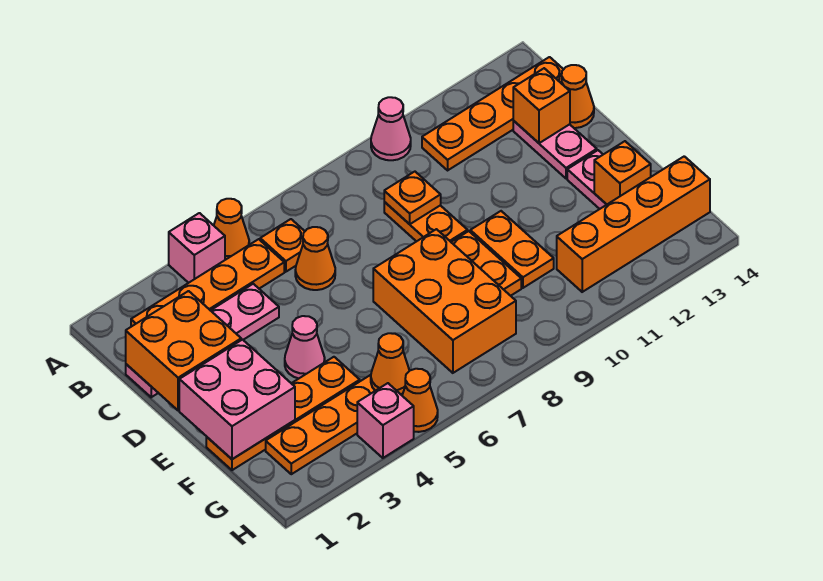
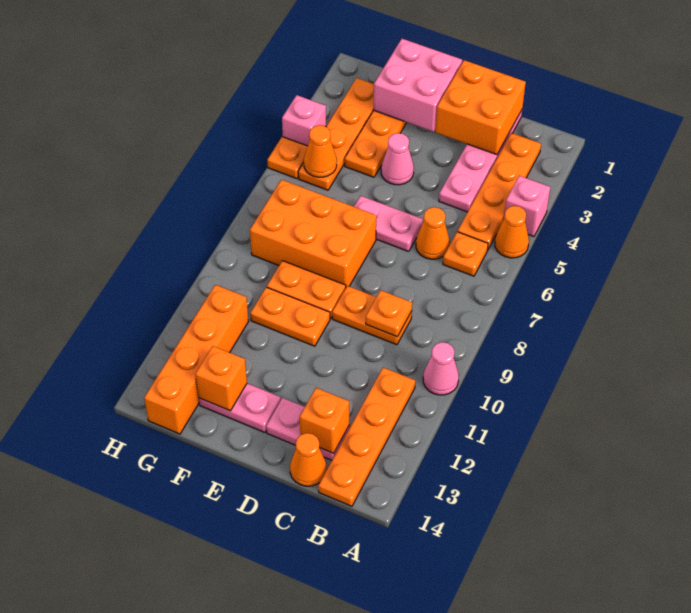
none -> pink plate D6:E6 level 1
orange cone H5 level 1 -> orange plate H5 level 1

